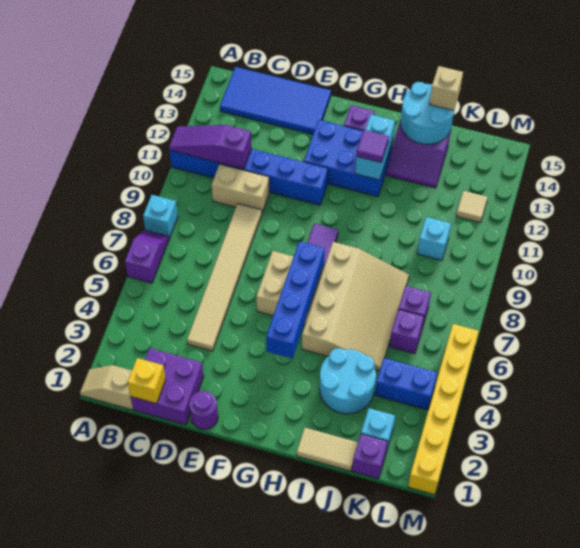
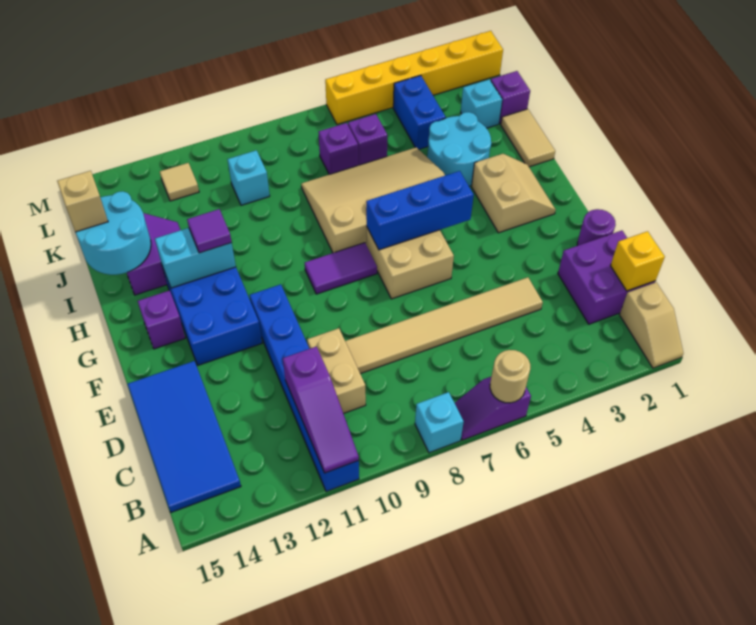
none -> tan round brick A6 level 2
none -> tan slope G2:H3 level 1 top 3
blue brick G4:G7 level 2 -> blue brick G5:G7 level 2

